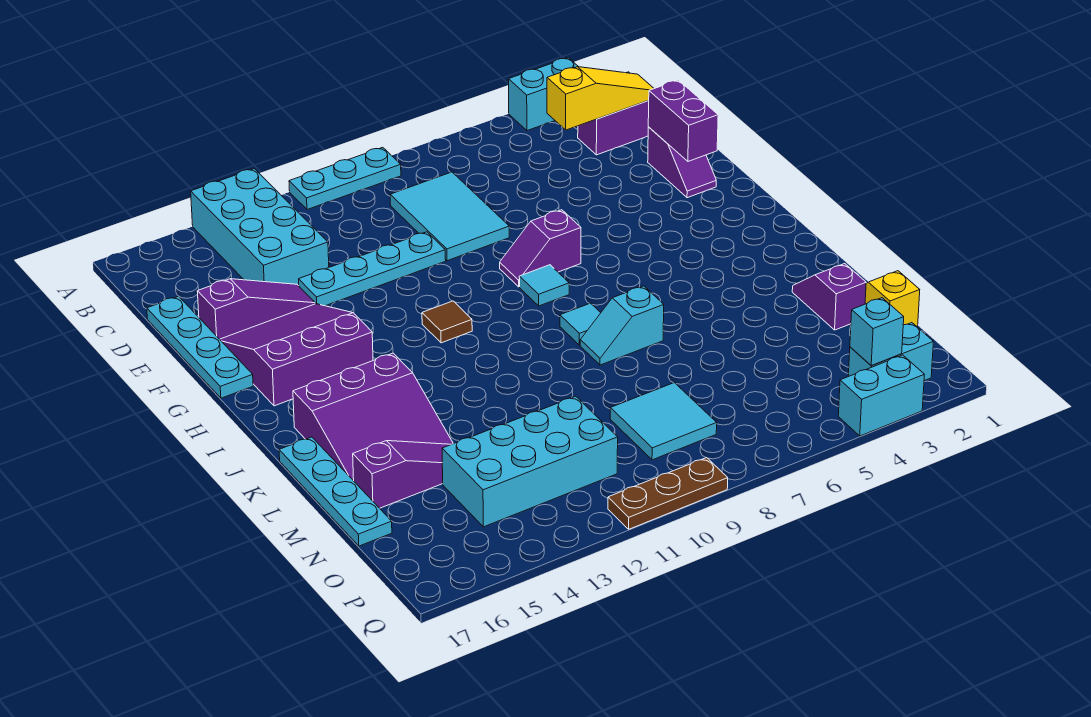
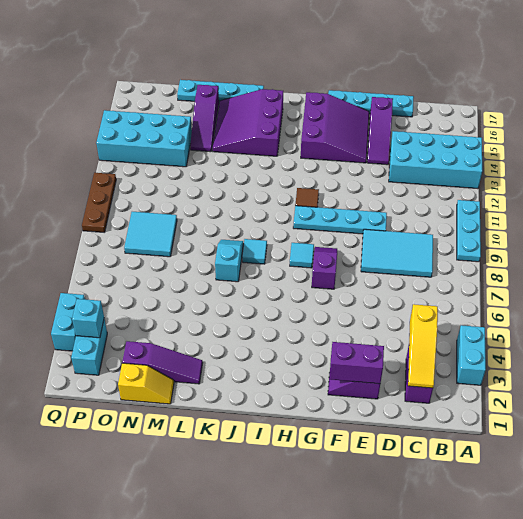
cyan plate E10:E13 level 1 -> cyan plate E10:H10 level 1
purple slope L2:M2 level 1 top M -> purple slope L2:N2 level 1 top N
cyan brick N11:O14 level 1 -> cyan brick N13:Q14 level 1

